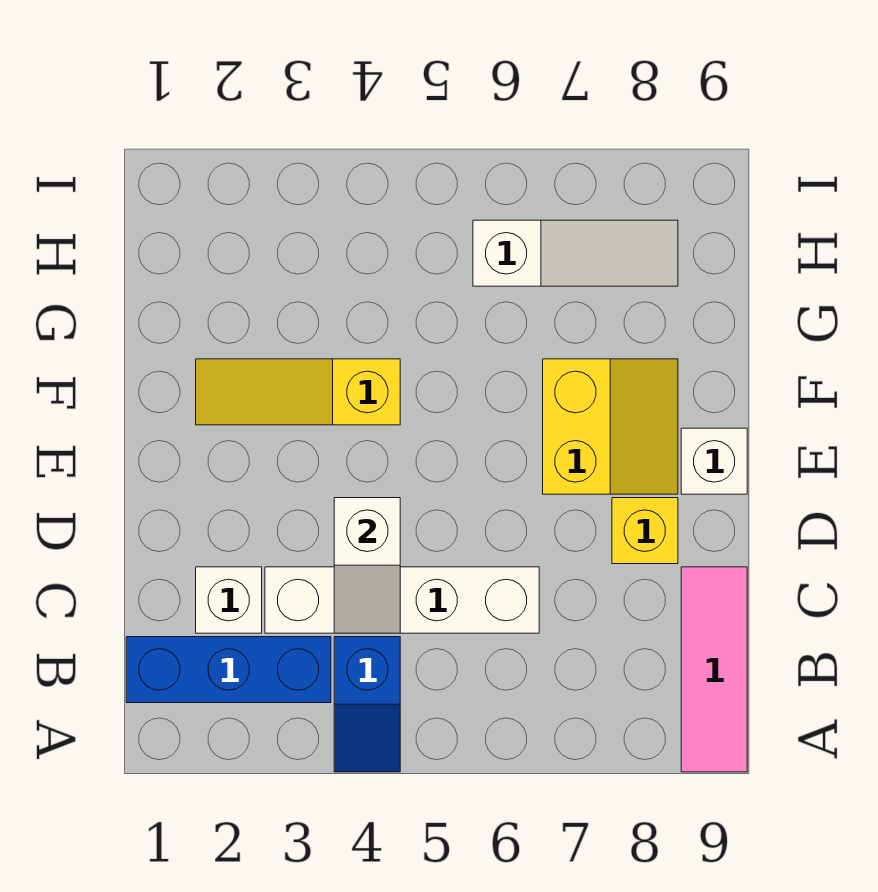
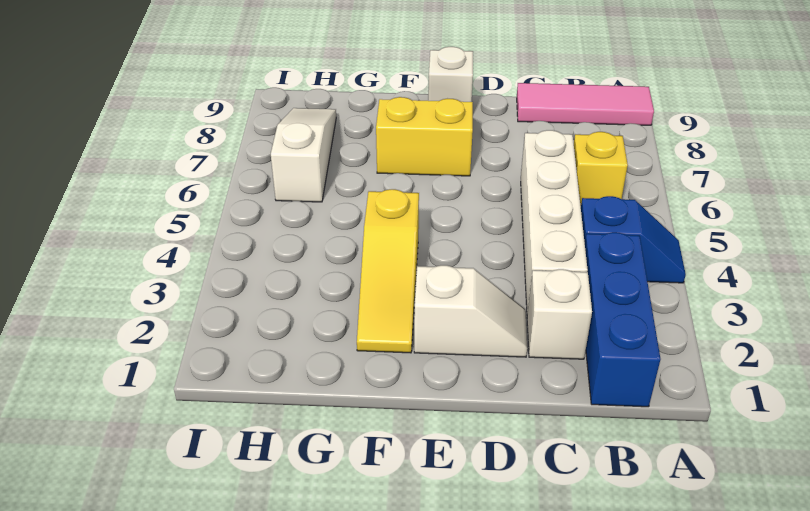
white slope C4:D4 level 2 top D -> white slope D2:E2 level 1 top E
yellow brick D8 level 1 -> yellow brick B6 level 1

